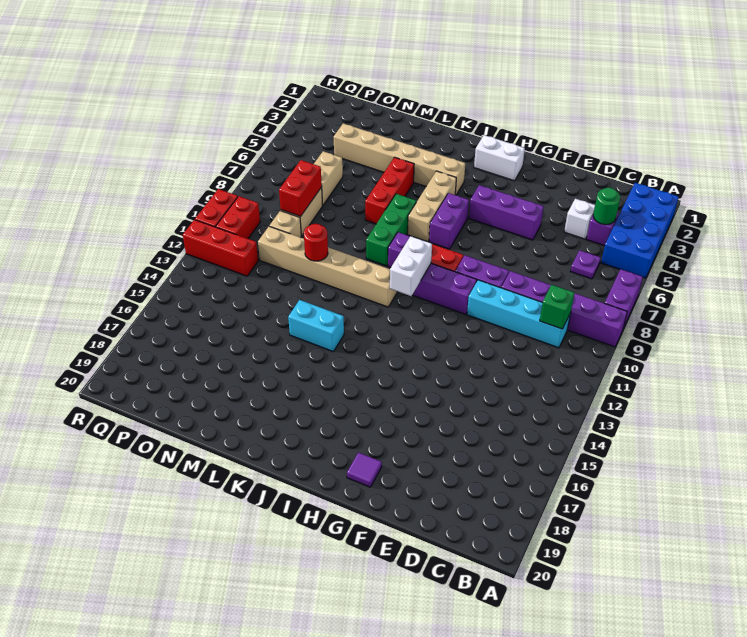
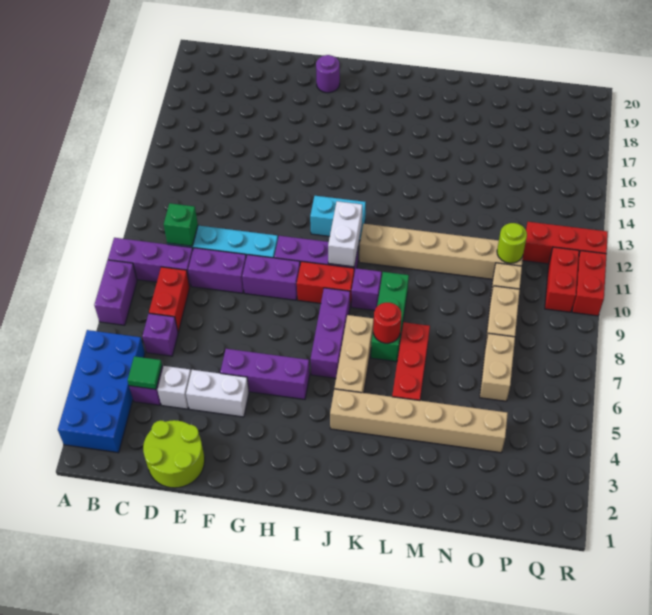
green round brick C4 level 2 -> green tile C4 level 2
purple plate C6 level 1 -> purple brick C6 level 1
none -> lime round brick D1:E2 level 1
purple tile G19 level 1 -> purple round brick G19 level 1
white brick H2:I2 level 1 -> white brick E4:F4 level 1
purple brick I6:I7 level 1 -> purple brick I6:I8 level 1
cyan brick K14:L14 level 1 -> cyan brick H12:I12 level 1
red round brick M11 level 2 -> red round brick K7 level 2
red brick O8:O9 level 2 -> red brick C7:C8 level 1
none -> lime round brick O11 level 2

